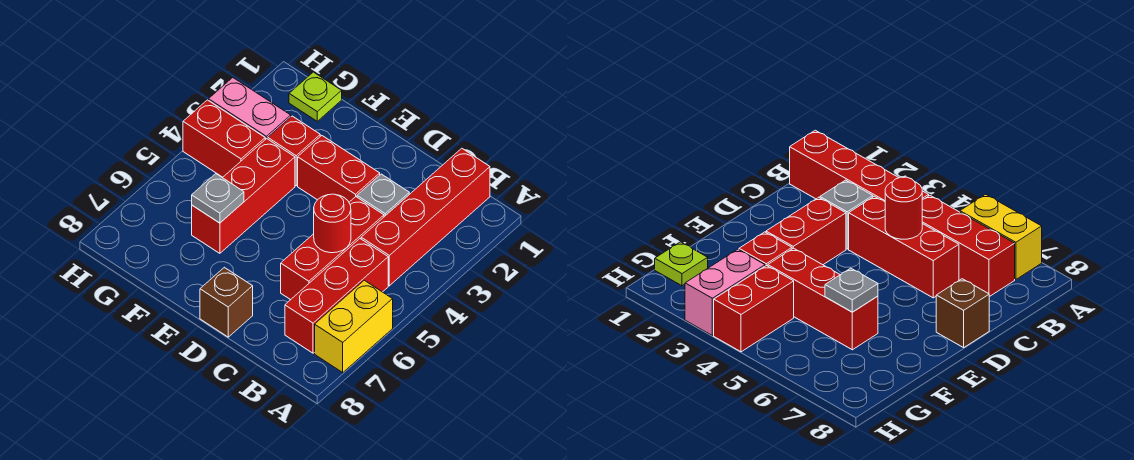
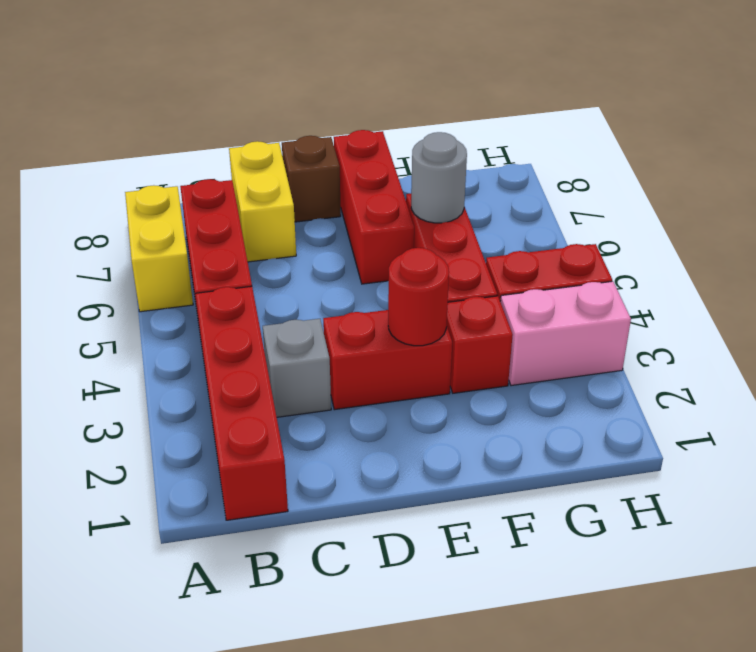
red brick C4:C6 level 1 -> red brick E6:E8 level 1
red round brick C5 level 2 -> red round brick E3 level 2
none -> yellow brick C7:C8 level 1
grey plate F6 level 2 -> grey round brick F6 level 2
lime plate G1 level 1 -> none

